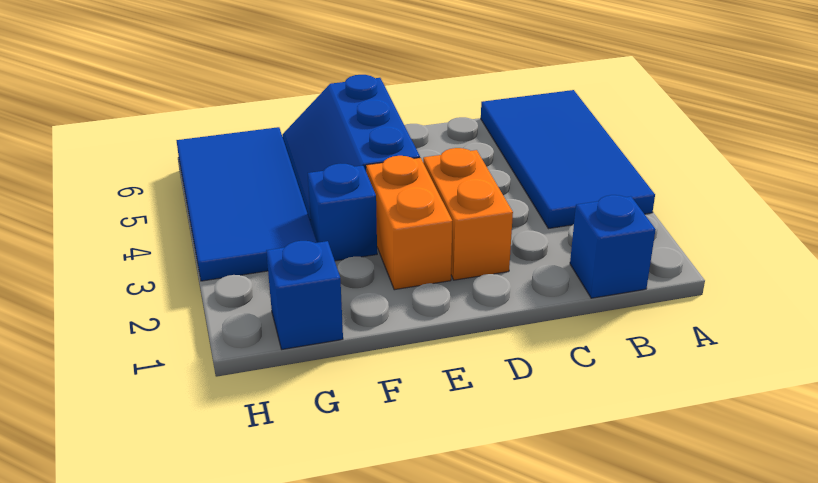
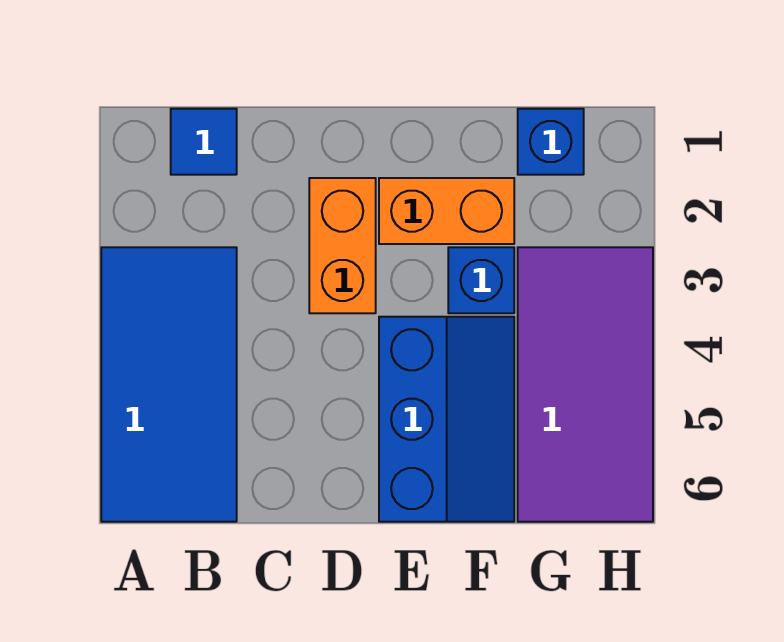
blue brick B1 level 1 -> blue tile B1 level 1
orange brick E2:E3 level 1 -> orange brick E2:F2 level 1
blue tile G3:H6 level 1 -> purple tile G3:H6 level 1

